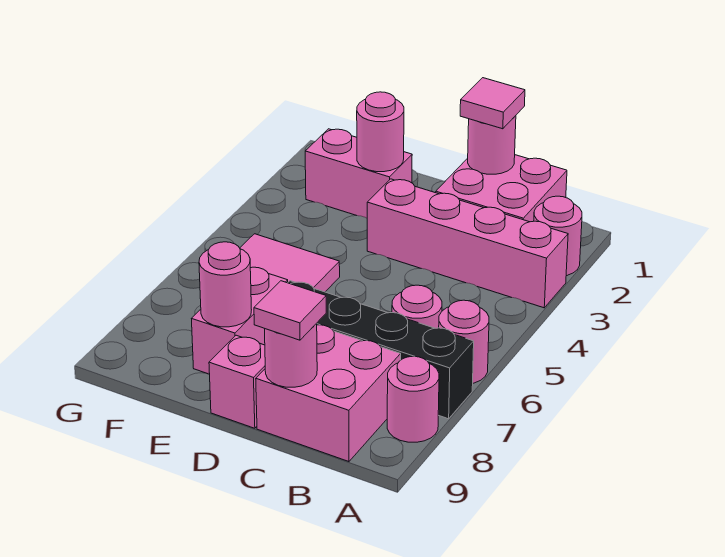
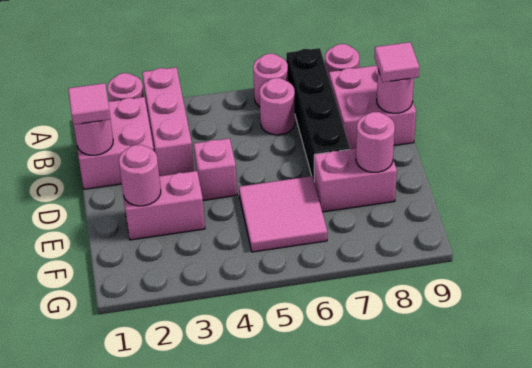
pink brick A3:D3 level 1 -> pink brick A3:C3 level 1
pink brick D9 level 1 -> pink brick D4 level 1
pink brick E2:F2 level 1 -> pink brick E2:E3 level 1

